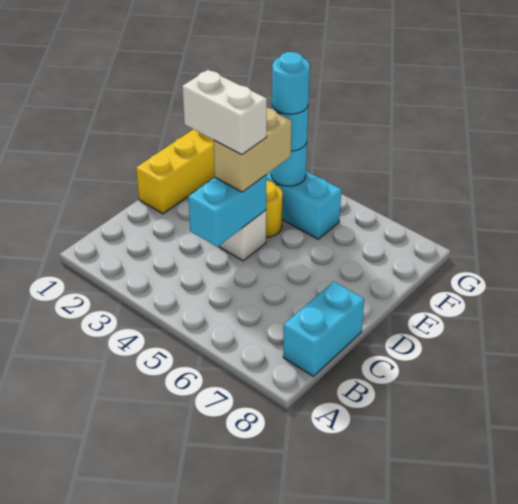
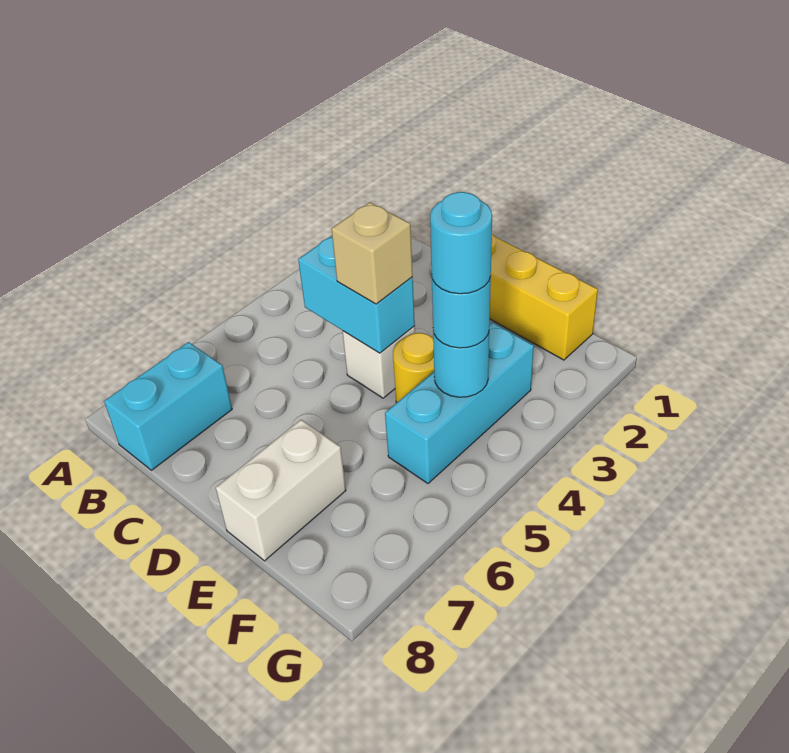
cyan brick B8:C8 level 1 -> cyan brick B7:B8 level 1
white brick D3:D4 level 4 -> white brick E7:E8 level 1
tan brick D4:E4 level 3 -> tan brick D4 level 3

